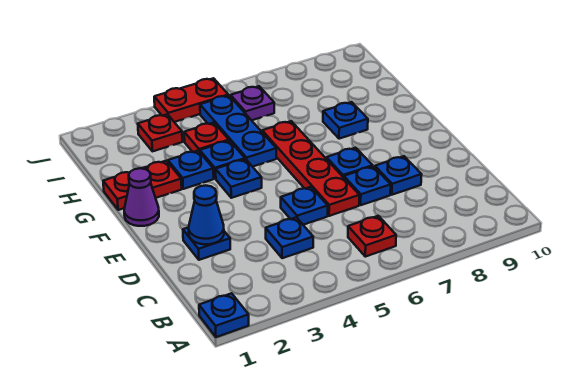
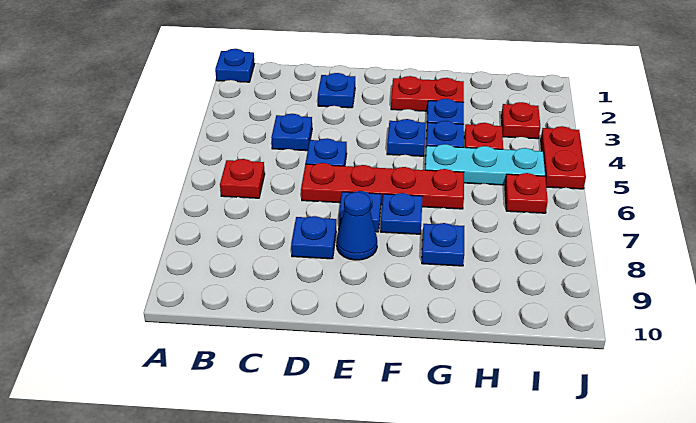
blue cone D2 level 2 -> blue cone E8 level 1
blue plate D7 level 1 -> blue plate F7 level 1
purple cone F1 level 1 -> none
red plate G1:G2 level 1 -> red plate F2:G2 level 1
blue plate G5:I5 level 1 -> cyan plate G5:I5 level 1
purple plate I6 level 1 -> red plate I6 level 1

